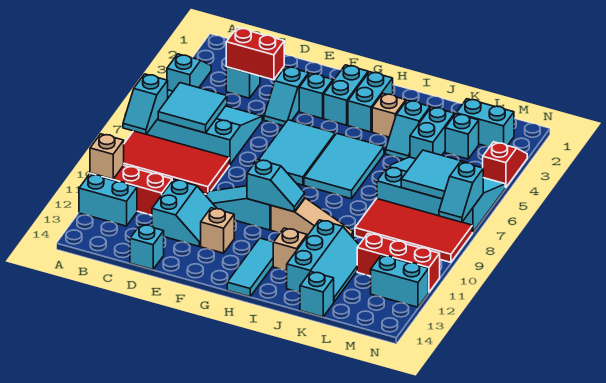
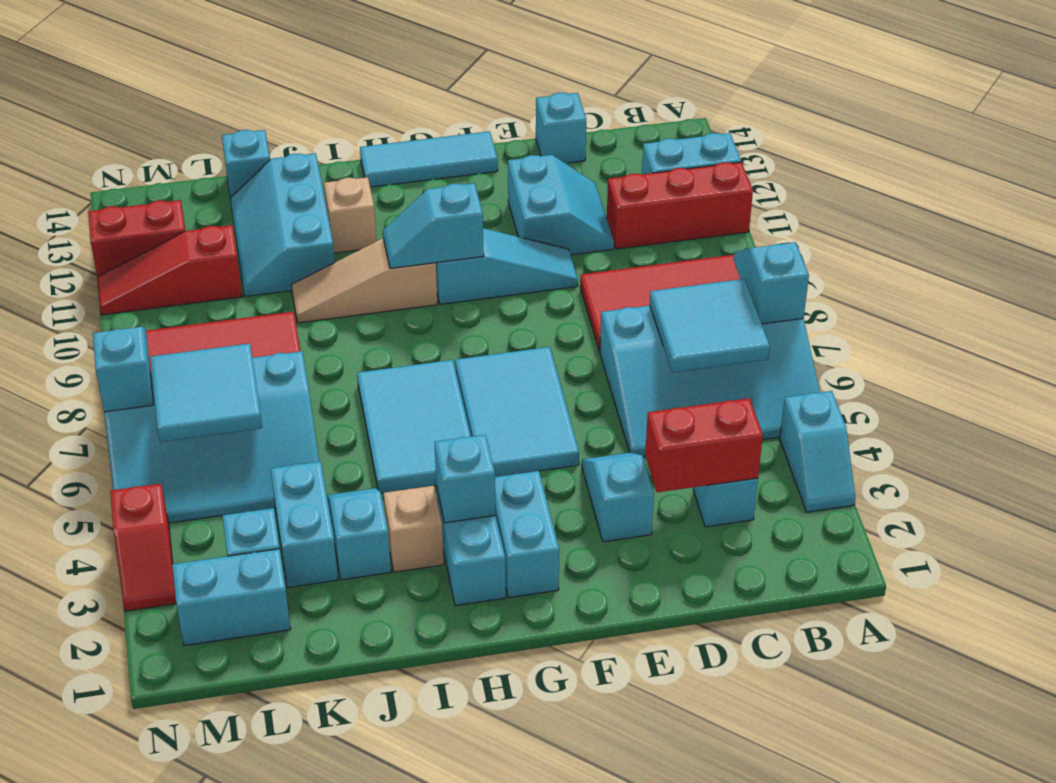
tan brick A11 level 2 -> none
cyan slope D11:E12 level 1 top D -> cyan slope D11:E12 level 1 top E
cyan brick F3 level 1 -> cyan brick H3 level 2
tan brick F12 level 1 -> none
cyan tile H12:H14 level 1 -> cyan tile F14:H14 level 1
red brick L11:N11 level 1 -> red slope L11:N11 level 1 top L
cyan brick M12:N12 level 1 -> red brick M12:N12 level 1

